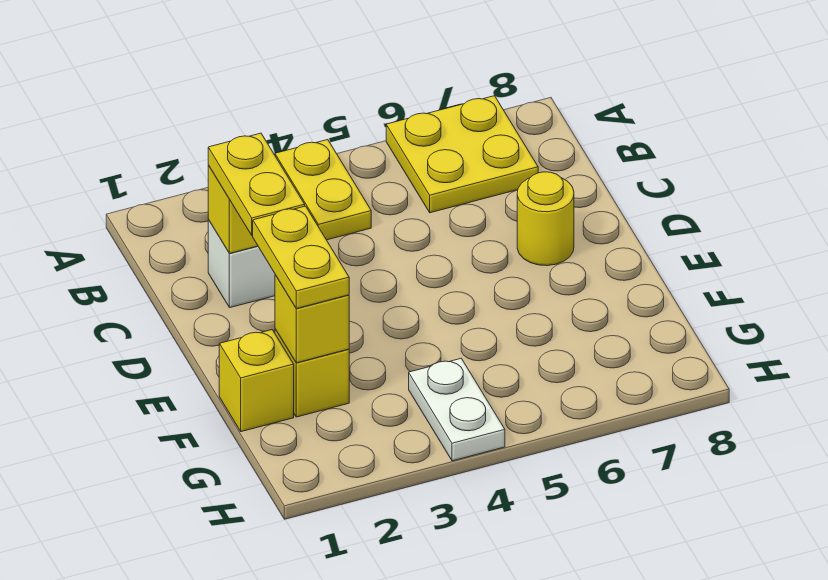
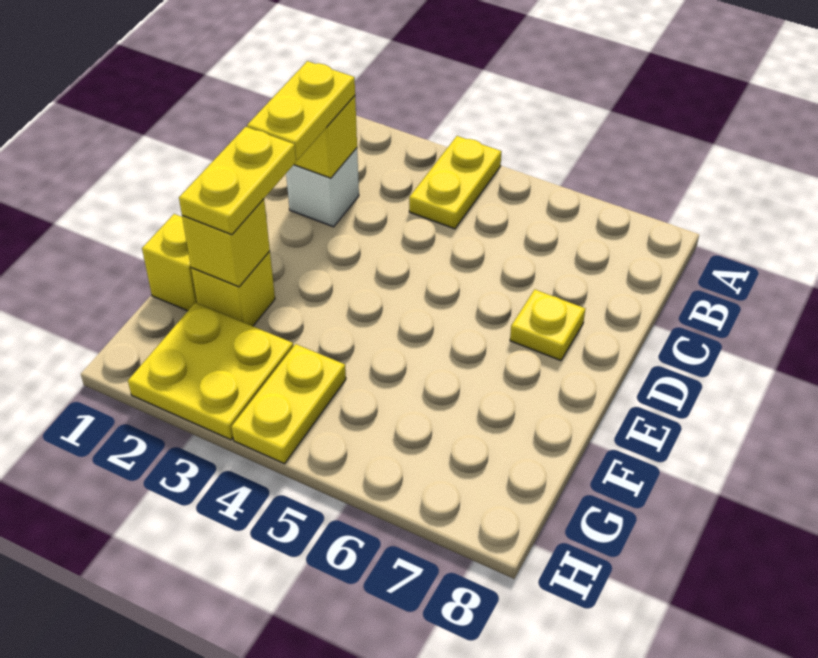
yellow plate A6:B7 level 1 -> yellow plate G2:H3 level 1
yellow round brick D7 level 1 -> yellow plate D7 level 1
white plate G4:H4 level 1 -> yellow plate G4:H4 level 1

